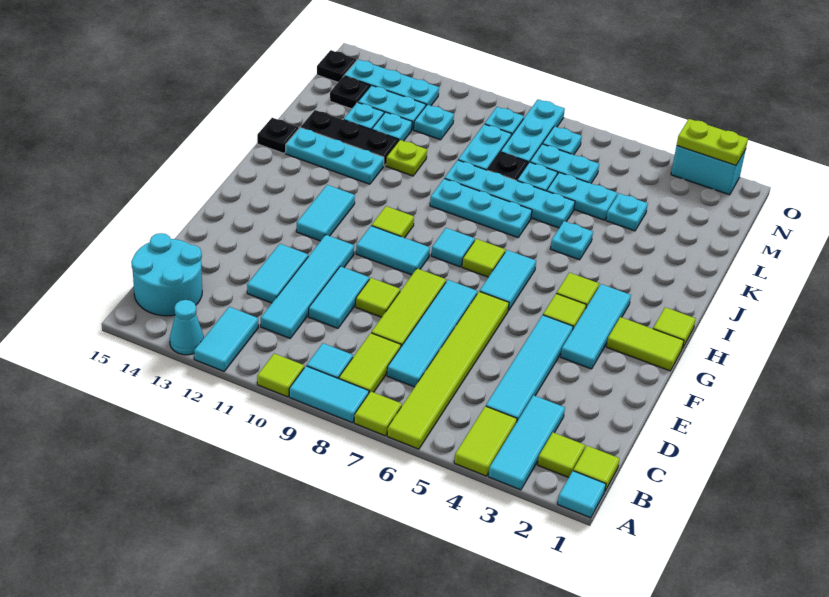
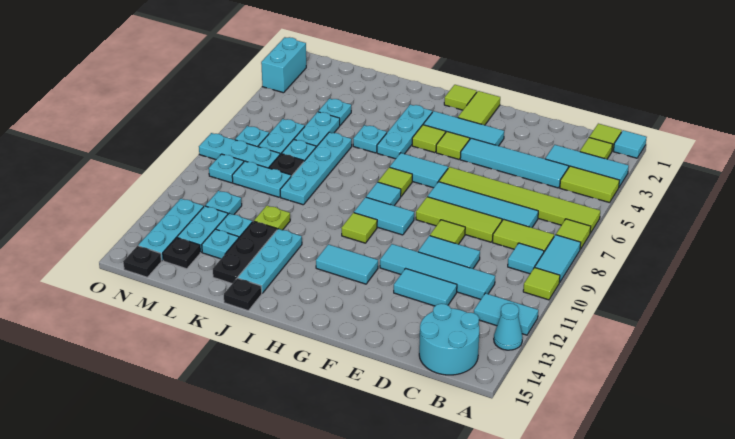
cyan tile G9:G10 level 1 -> cyan tile G9:H9 level 1
cyan plate J7:J9 level 1 -> cyan plate I3:I5 level 1
lime plate O2:O3 level 2 -> none

